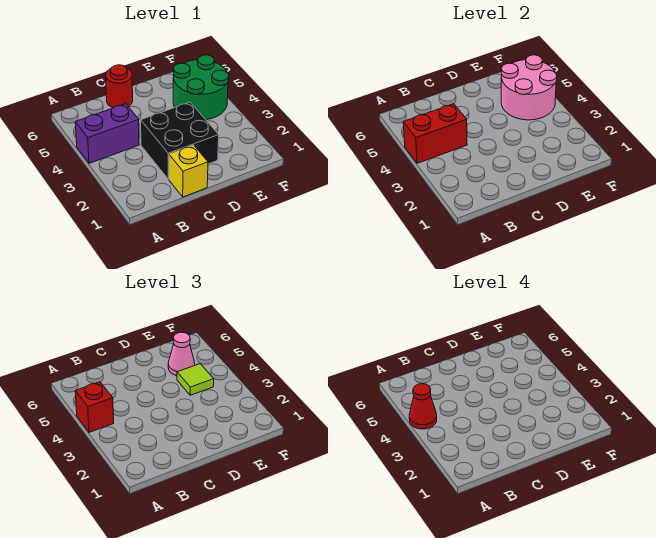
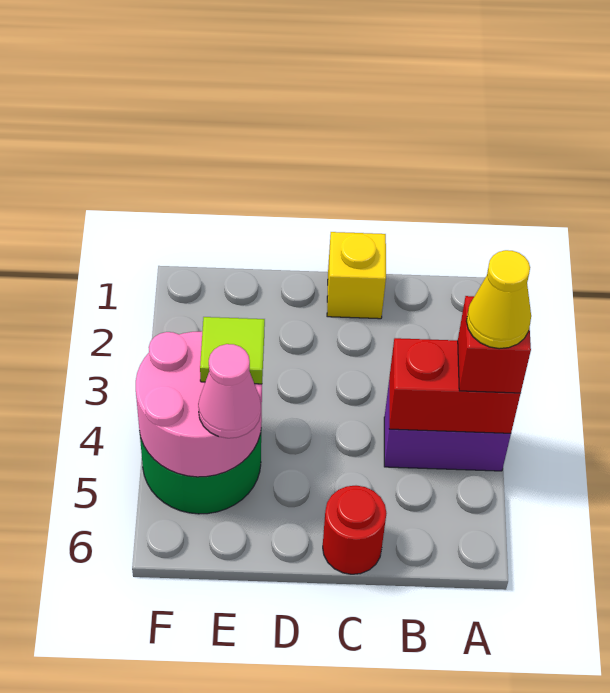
red cone A4 level 4 -> yellow cone A4 level 4
black brick C2:D3 level 1 -> none

